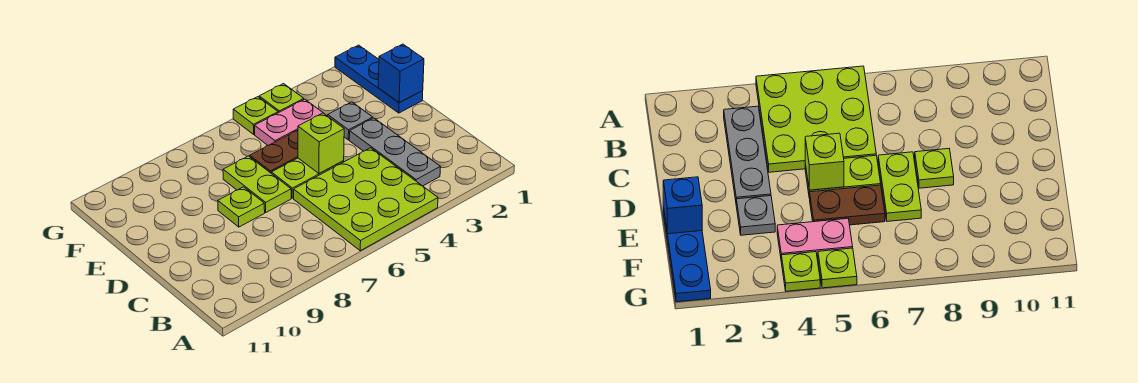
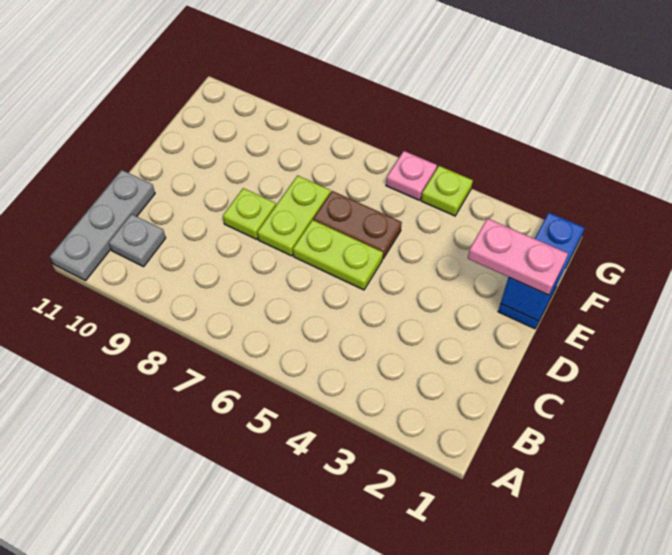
lime plate A4:C6 level 1 -> none
grey plate B3:D3 level 1 -> grey plate A11:C11 level 1
lime brick D5 level 2 -> none
grey plate E3 level 1 -> grey plate B10 level 1
pink plate F4:F5 level 1 -> pink plate E1:E2 level 3
lime plate G5 level 1 -> pink plate G5 level 1

